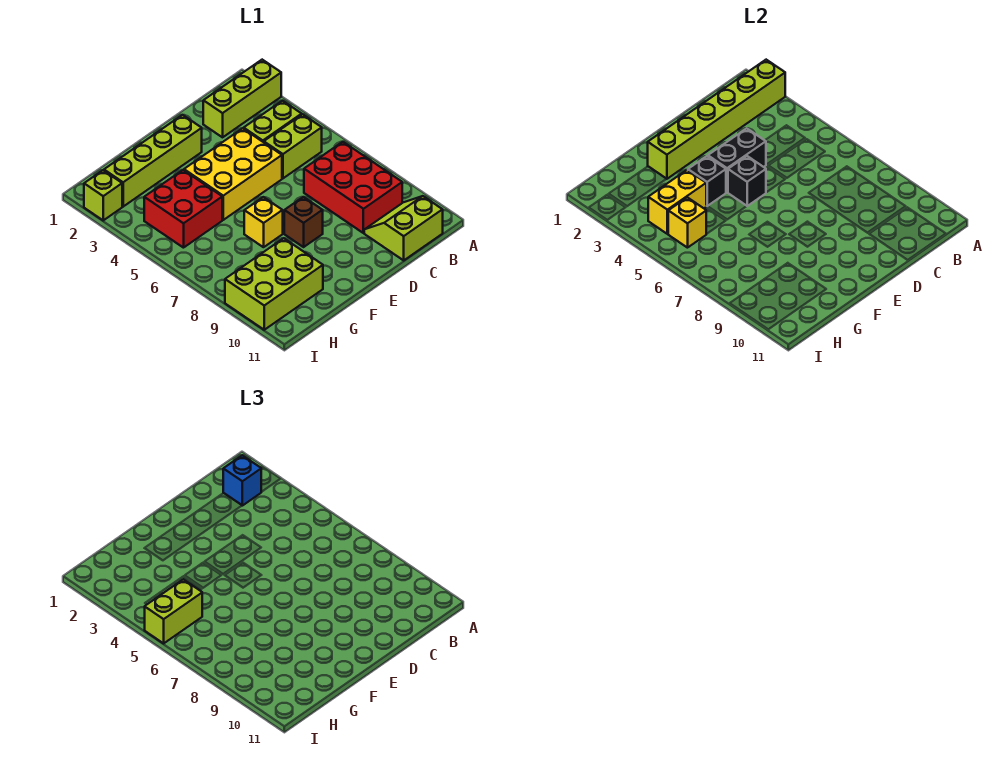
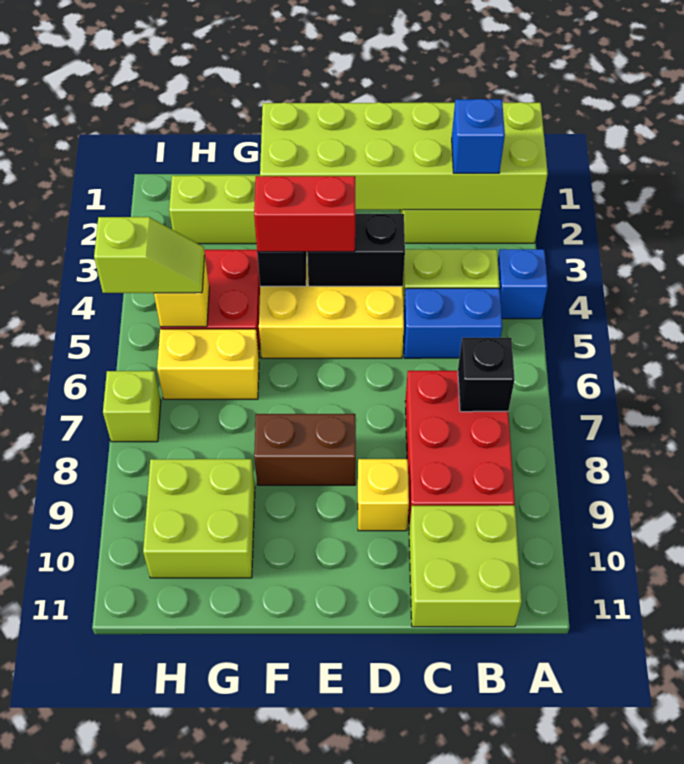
lime brick A2:F2 level 2 -> lime brick A1:F2 level 2
none -> blue brick A4 level 1
lime brick B5:C5 level 1 -> blue brick B5:C5 level 1
lime slope B10:C11 level 1 top 11 -> lime brick B10:C11 level 1
none -> red brick E4:F4 level 3
black brick E5 level 2 -> black brick B7 level 2
brown brick E8 level 1 -> brown brick E8:F8 level 1
yellow brick F7 level 1 -> yellow brick D9 level 1
yellow brick G4:H4 level 2 -> yellow brick G6:H6 level 1
lime brick G9:I10 level 1 -> lime brick G9:H10 level 1
lime brick H5:I5 level 3 -> lime slope H5:I5 level 3 top I
lime brick I2 level 1 -> lime brick I7 level 1

